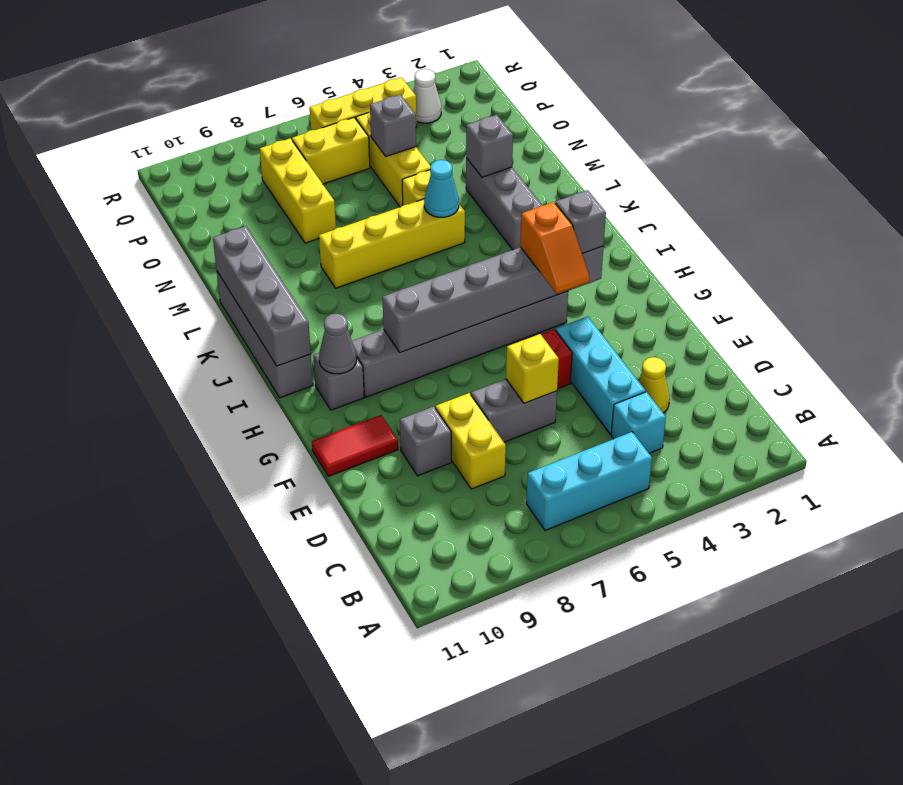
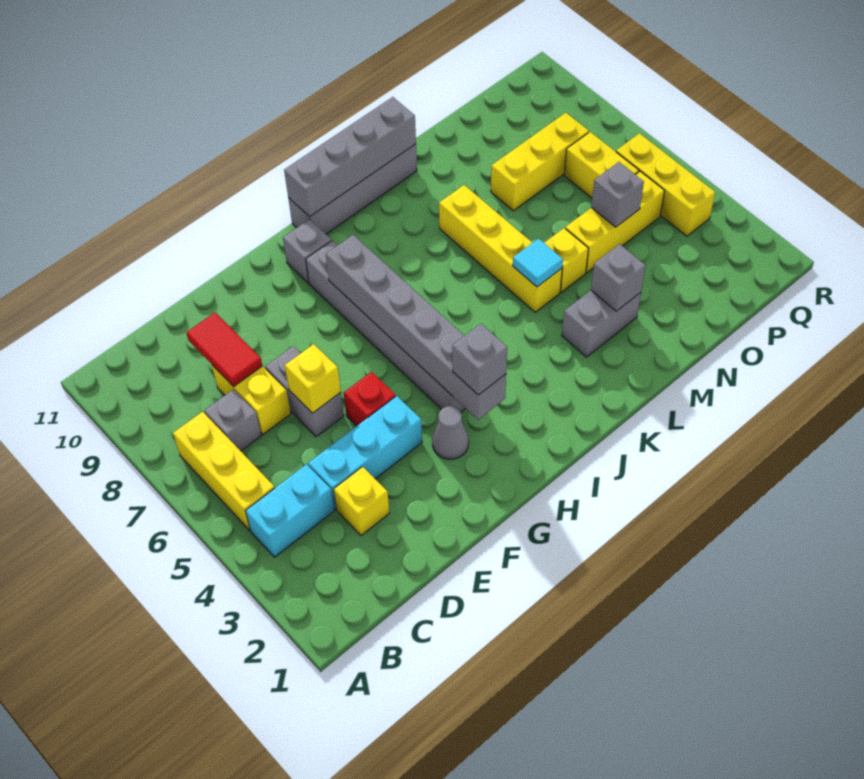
cyan brick B5:B7 level 1 -> yellow brick B5:B7 level 1
cyan brick C4 level 1 -> cyan brick B4:C4 level 1
yellow cone D3 level 1 -> yellow brick D3 level 1
yellow brick D8:E8 level 1 -> yellow brick D7:D8 level 1
grey brick E9 level 1 -> grey brick C7 level 1
red tile F10:F11 level 1 -> red tile D8:D9 level 2
orange slope G4:H4 level 3 top H -> none
grey cone H10 level 2 -> grey cone G3 level 1
grey brick K3:M3 level 1 -> grey brick L3:M3 level 1
cyan cone L5 level 2 -> cyan tile L5 level 2
white cone Q3 level 1 -> none

